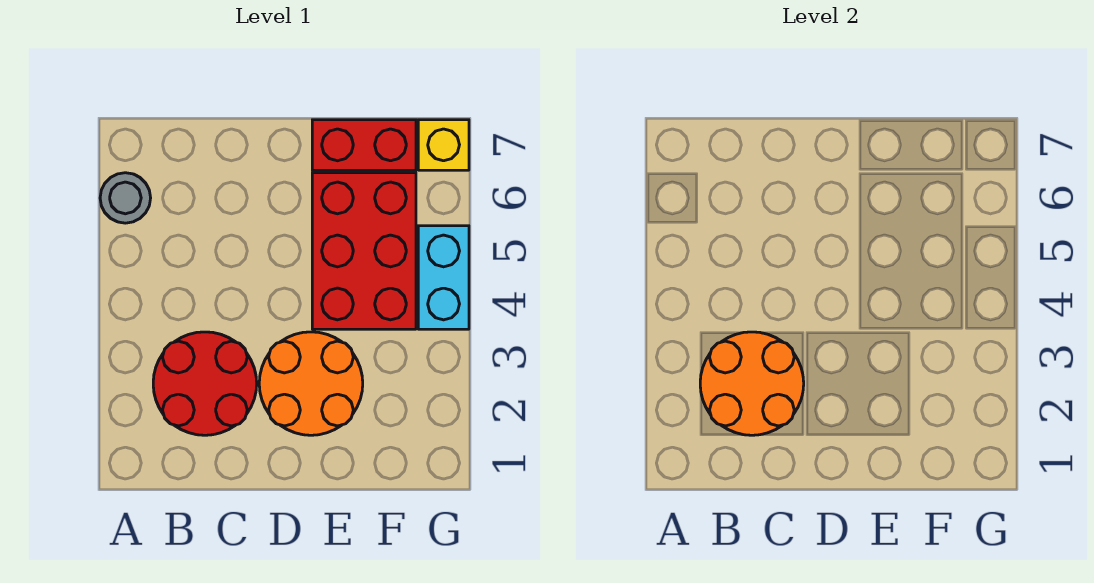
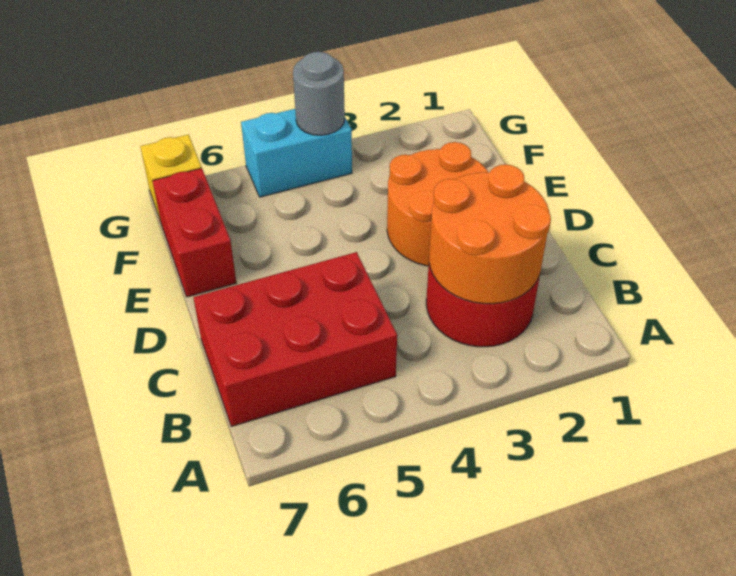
grey round brick A6 level 1 -> grey round brick G4 level 2
red brick E4:F6 level 1 -> red brick B5:C7 level 1

